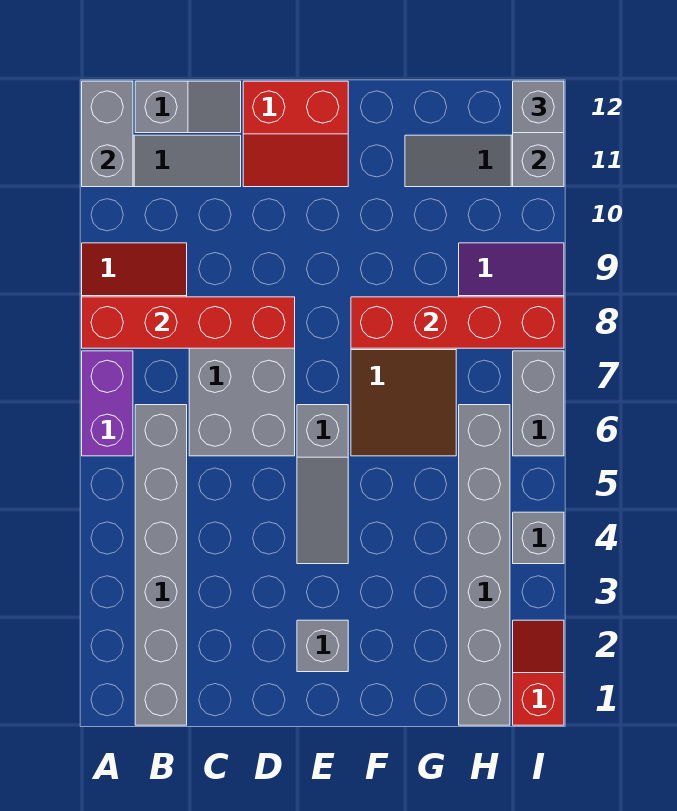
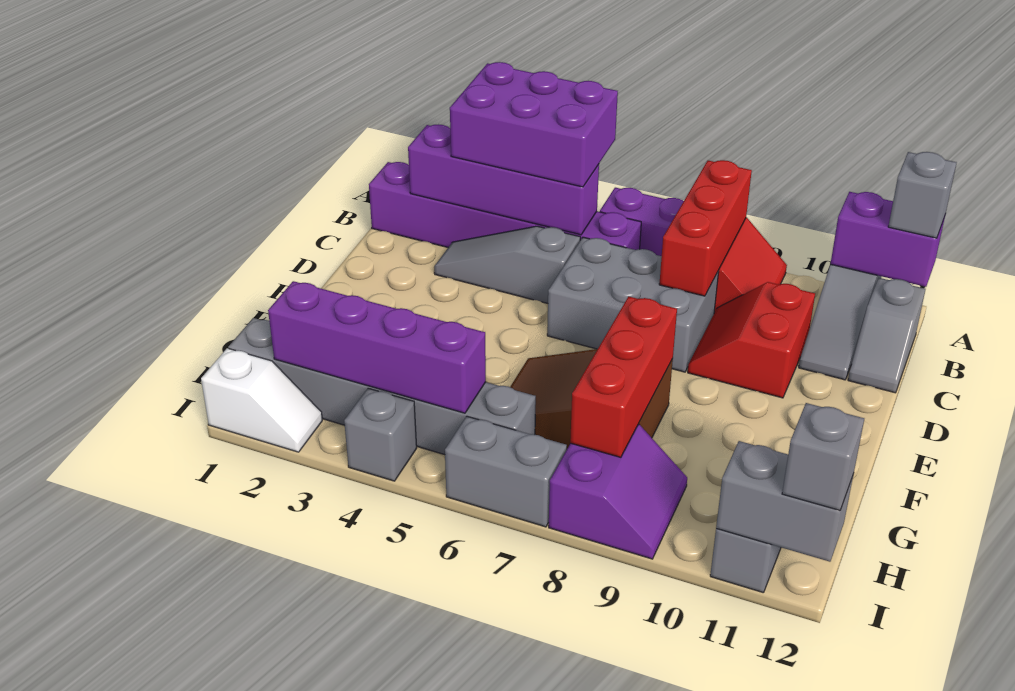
none -> purple brick A3:B5 level 3
red brick A8:D8 level 2 -> red brick A8:C8 level 2
grey brick A11:A12 level 2 -> purple brick A11:A12 level 2
grey brick B1:B6 level 1 -> purple brick B1:B6 level 1
none -> purple brick B2:B5 level 2
red slope D11:E12 level 1 top 12 -> red slope C9:D10 level 1 top 10
grey brick E2 level 1 -> grey brick A12 level 3
grey slope E4:E6 level 1 top 6 -> grey slope C3:C5 level 1 top 5
red brick F8:I8 level 2 -> red brick F8:H8 level 2
none -> purple brick H2:H5 level 2
red slope I1:I2 level 1 top 1 -> white slope I1:I2 level 1 top 1

